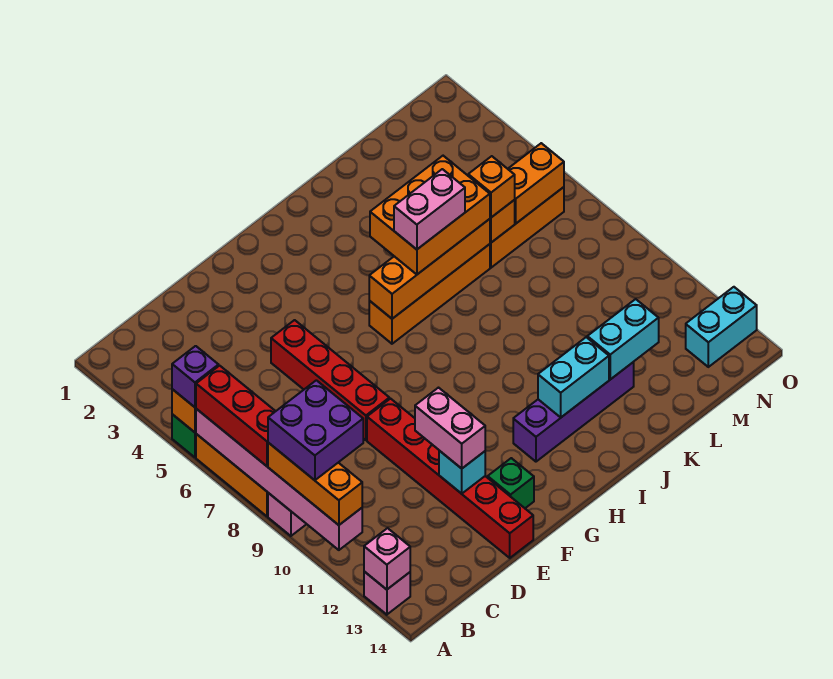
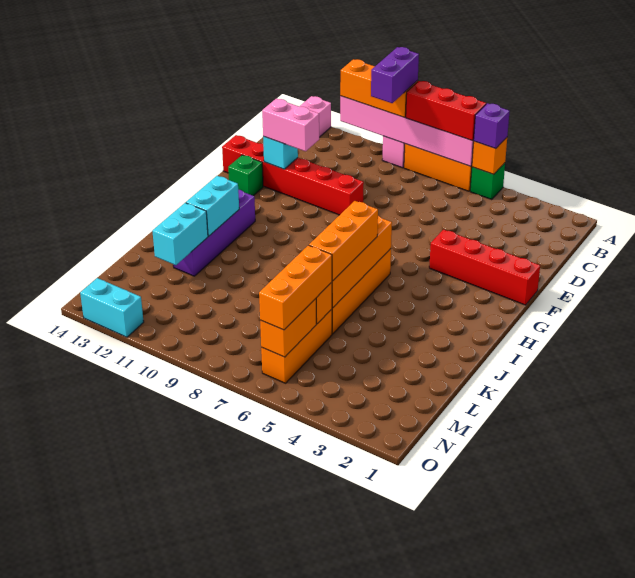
purple brick A9:B10 level 4 -> purple brick A9:B9 level 4
pink brick A13 level 2 -> none
red brick E5:E8 level 1 -> red brick F1:F4 level 1
orange brick I5:K6 level 3 -> orange brick I6:K6 level 3
pink brick I6:J6 level 4 -> none
orange brick L6 level 3 -> orange brick L6:N6 level 3
cyan brick N13:O13 level 1 -> cyan brick O12:O13 level 1

